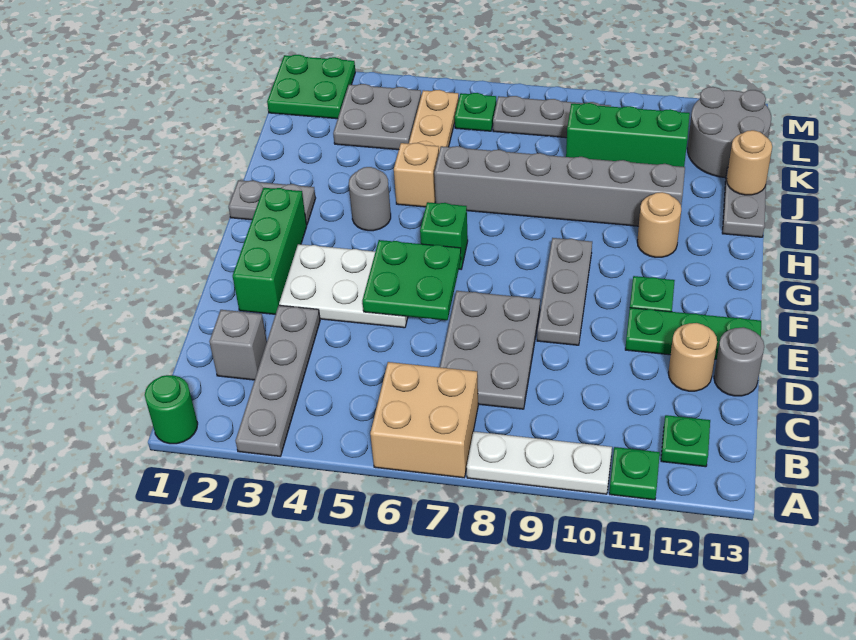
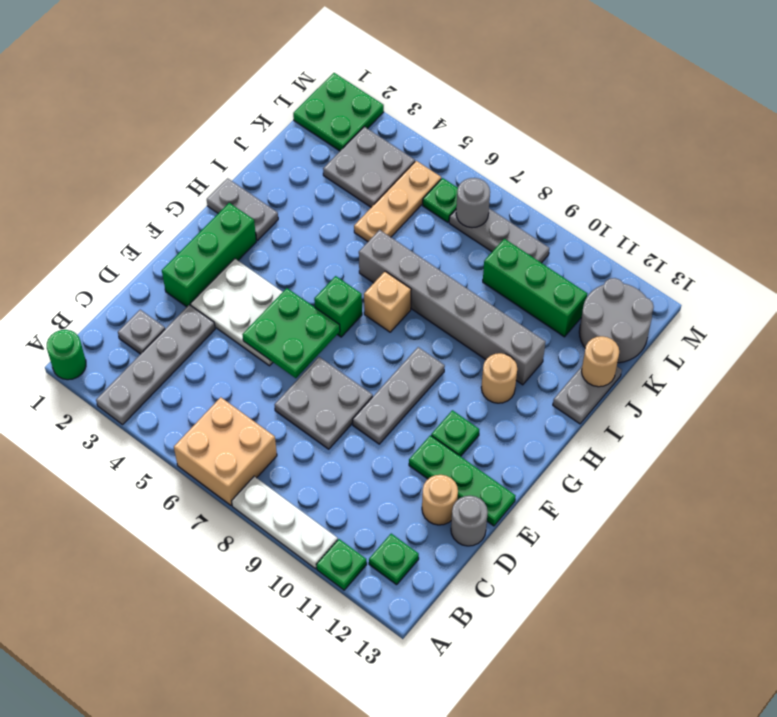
grey brick C2 level 1 -> grey plate C2 level 1
grey plate C7:E8 level 1 -> grey plate D7:E8 level 1
grey round brick H4 level 1 -> grey round brick L7 level 2
tan brick I5 level 1 -> tan brick H7 level 1

